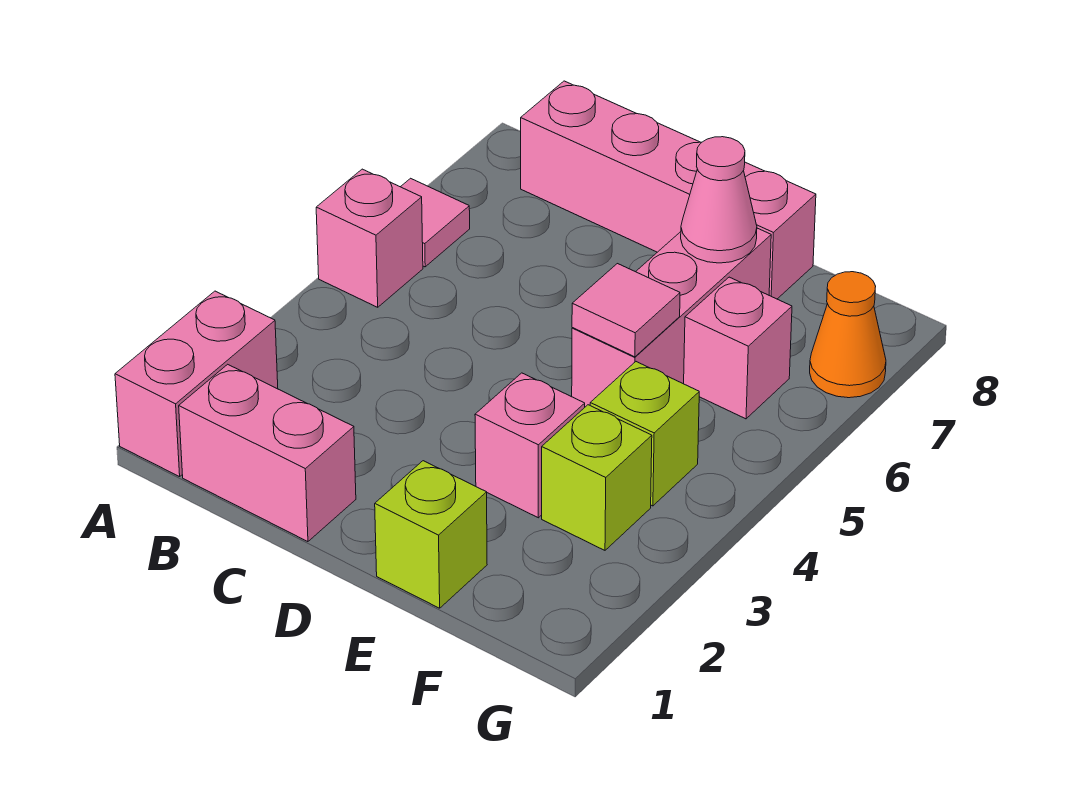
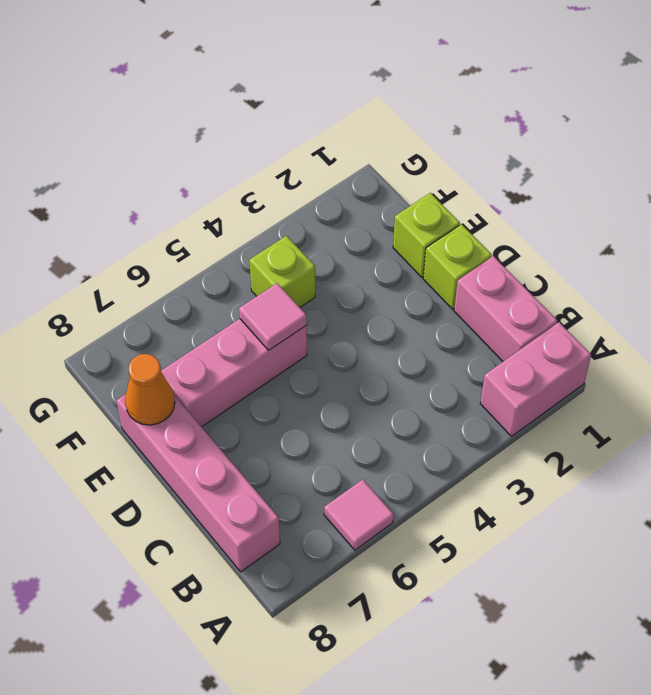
pink brick A5 level 1 -> none
pink brick E3 level 1 -> none
pink cone E7 level 2 -> none
lime brick F3 level 1 -> lime brick D1 level 1
pink brick F6 level 1 -> none
orange cone G7 level 1 -> orange cone E8 level 2

